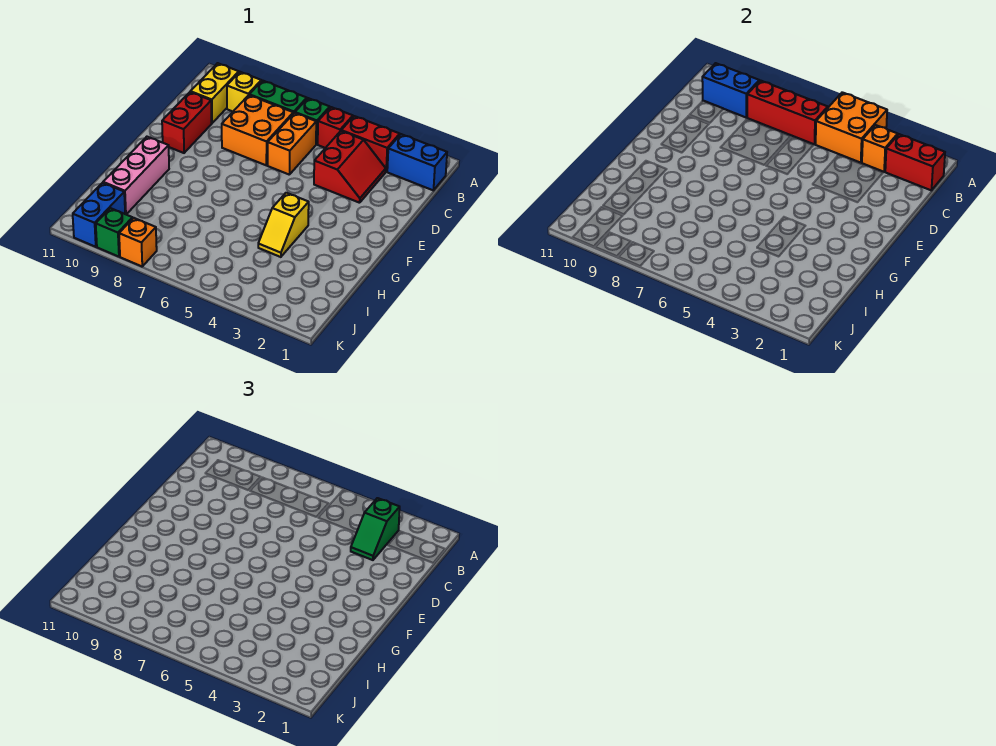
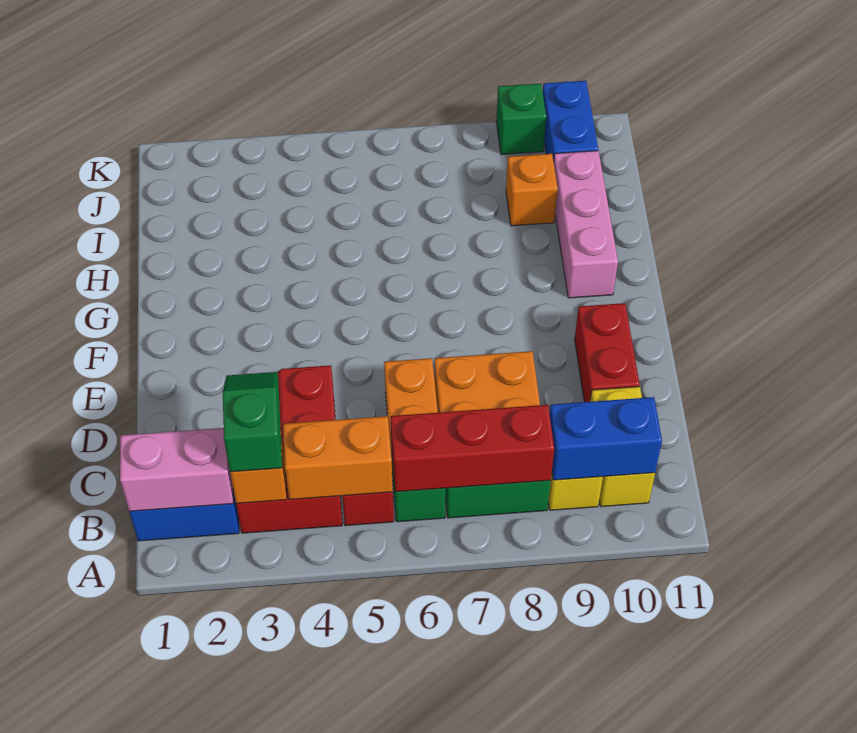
orange brick A4:B5 level 2 -> orange brick B4:B5 level 2
red brick B1:B2 level 2 -> pink brick B1:B2 level 2
yellow slope G4:H4 level 1 top G -> none
orange brick K8 level 1 -> orange brick I9 level 1

